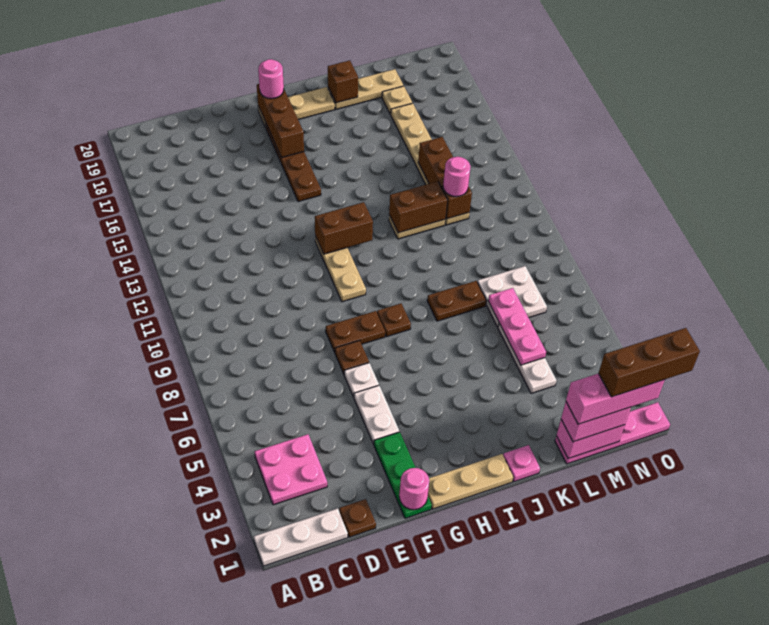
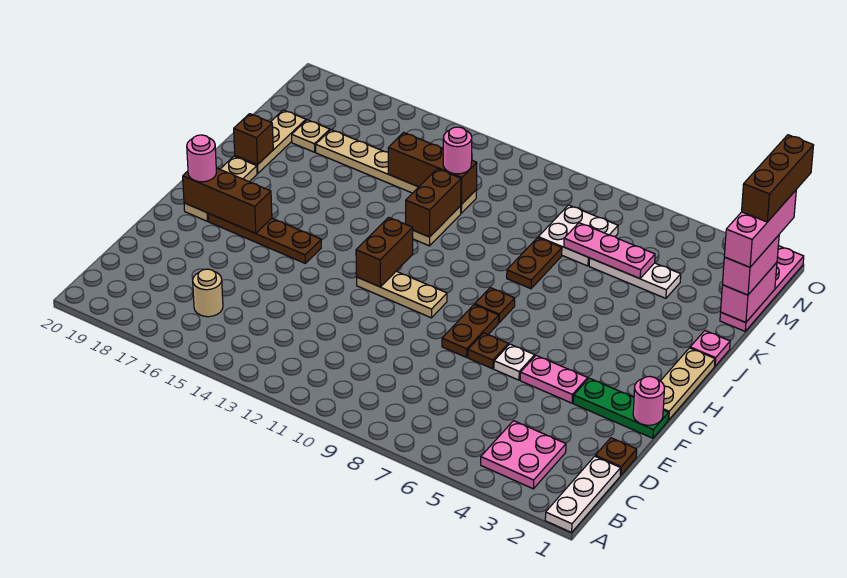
none -> tan round brick C16 level 1
white plate F4:F5 level 1 -> pink plate F4:F5 level 1

